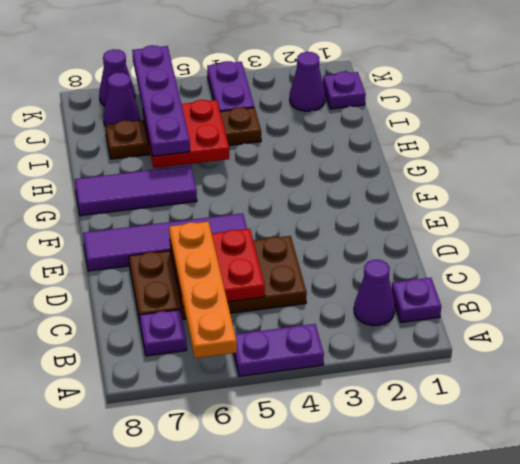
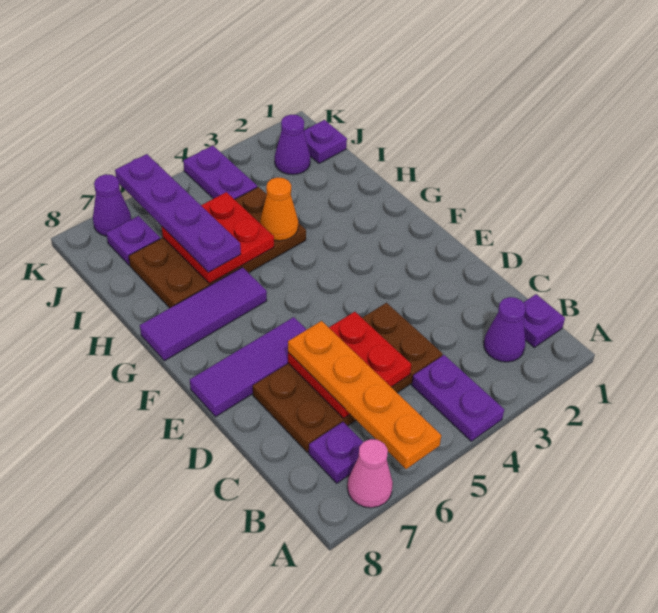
purple plate A4:A5 level 1 -> purple plate A4:B4 level 1
none -> pink cone A7 level 1
purple tile E5:E8 level 1 -> purple tile E6:E8 level 1
none -> orange cone H4 level 2
brown plate I4:I7 level 1 -> brown plate H4:I7 level 1
purple cone J7 level 1 -> purple plate J7 level 1

